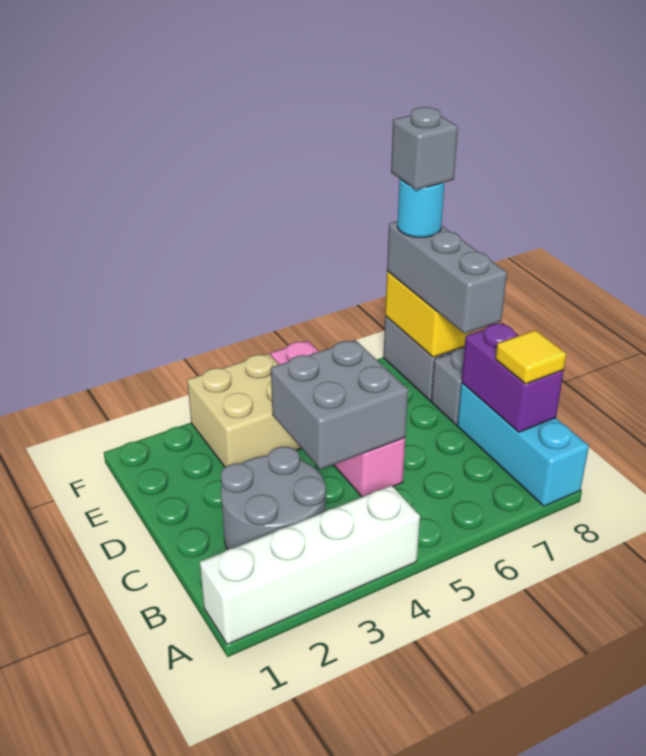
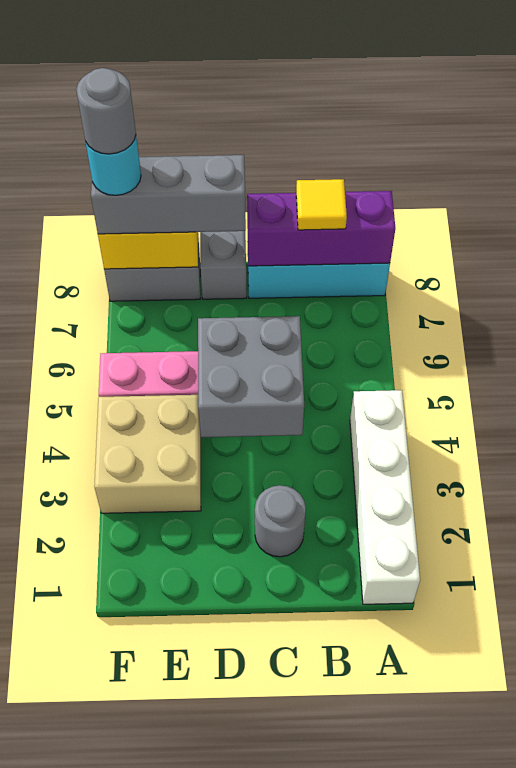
grey round brick B2:C3 level 1 -> grey round brick C2 level 1
purple brick B8:C8 level 2 -> purple brick A8:C8 level 2
grey brick F8 level 5 -> grey round brick F8 level 5

